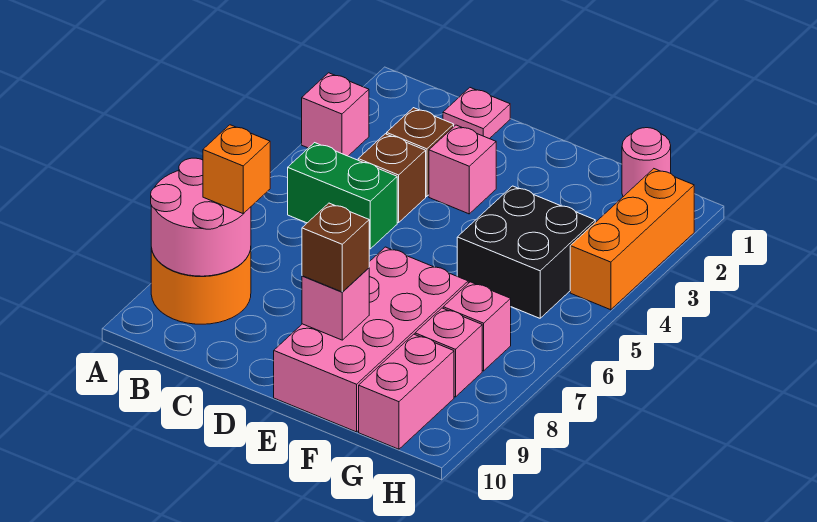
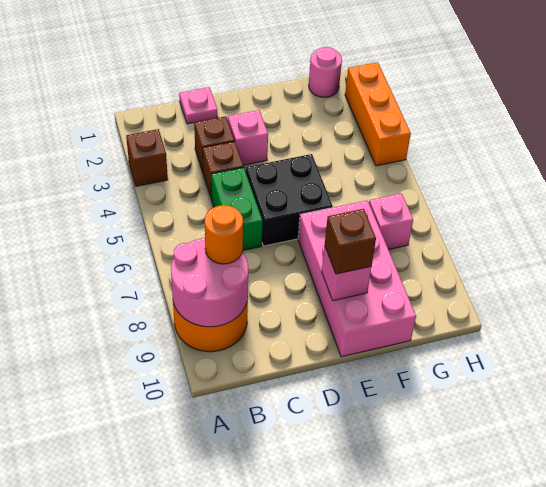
pink brick A3 level 1 -> brown brick A3 level 1
green brick B5:C5 level 1 -> green brick C5:C6 level 1
orange brick B8 level 3 -> orange round brick B8 level 3
black brick F4:G5 level 1 -> black brick D5:E6 level 1
pink brick G8 level 1 -> none
pink brick G9:G10 level 1 -> none

